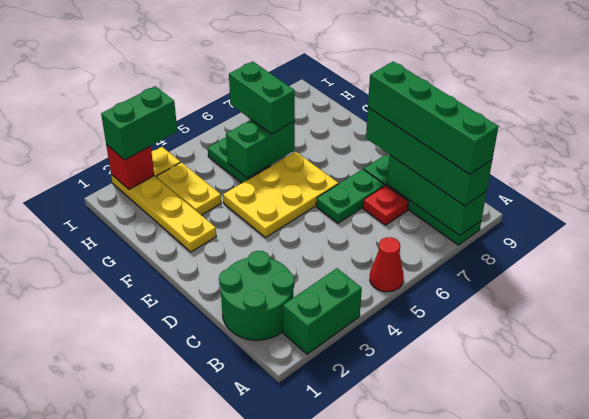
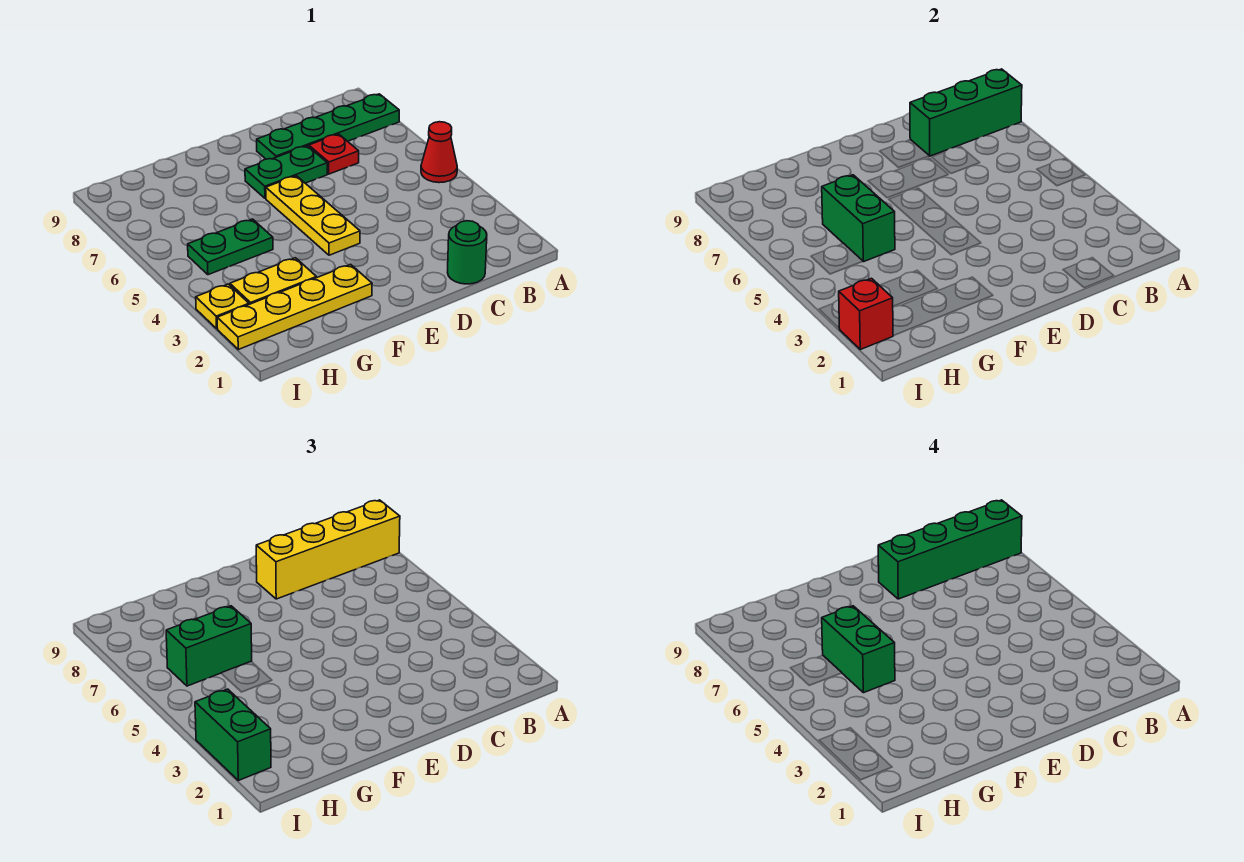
green brick A2:A3 level 1 -> green brick G5:G6 level 4
green brick A8:D8 level 3 -> yellow brick A8:D8 level 3
green round brick B1:C2 level 1 -> green round brick C1 level 1
green plate D6:D7 level 1 -> green plate D7:E7 level 1
yellow plate E4:F6 level 1 -> yellow plate E4:E6 level 1

